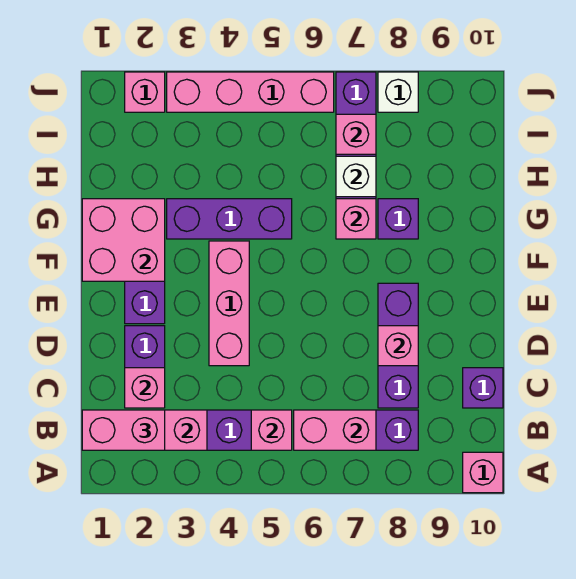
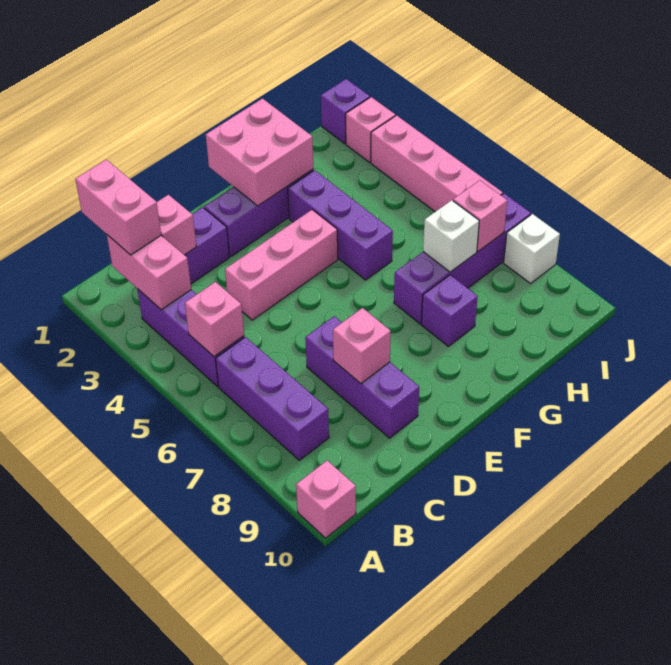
pink brick B6:B7 level 2 -> none
purple brick C8:E8 level 1 -> purple brick D7:D9 level 1
purple brick C10 level 1 -> purple brick J1 level 1
pink brick G7 level 2 -> none

